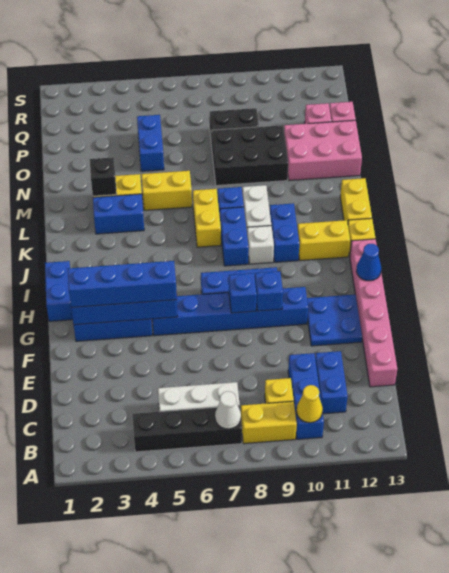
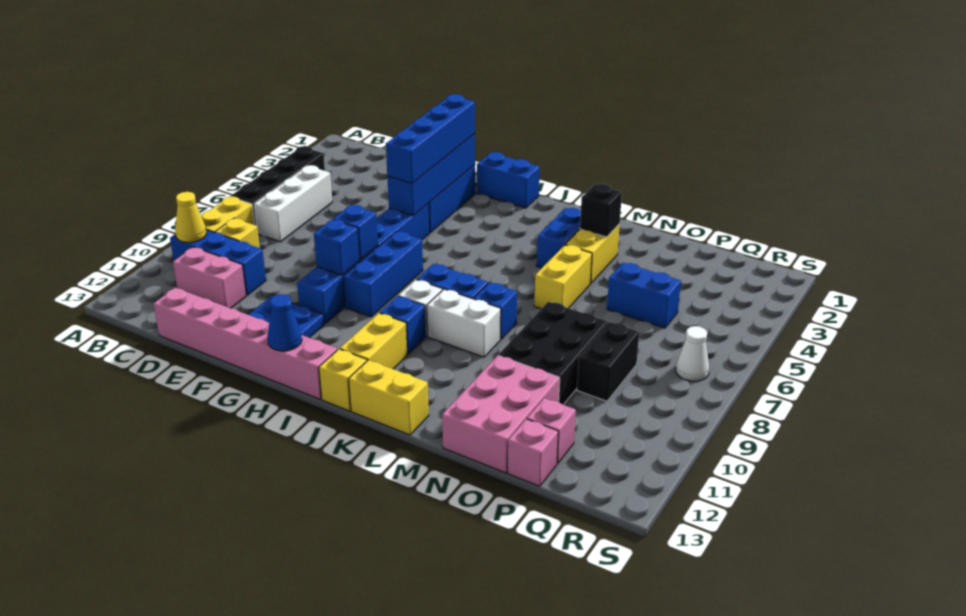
white cone B7 level 2 -> white cone R7 level 1
blue brick C11:D11 level 1 -> pink brick C11:D11 level 1
blue brick J10:K10 level 1 -> blue brick J10 level 1
yellow brick K7:L7 level 1 -> none

